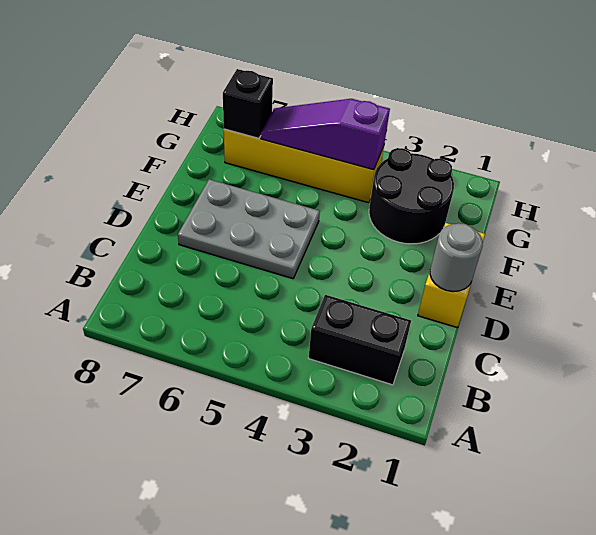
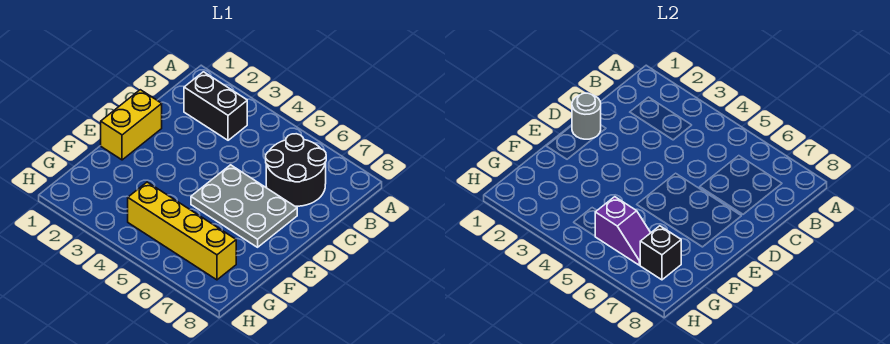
black round brick F2:G3 level 1 -> black round brick B6:C7 level 1
purple slope G4:G6 level 2 top 4 -> purple slope G5:G6 level 2 top 5

